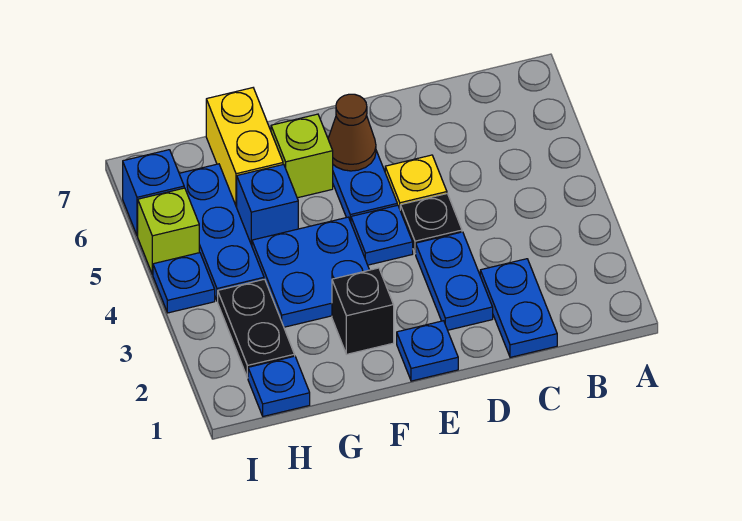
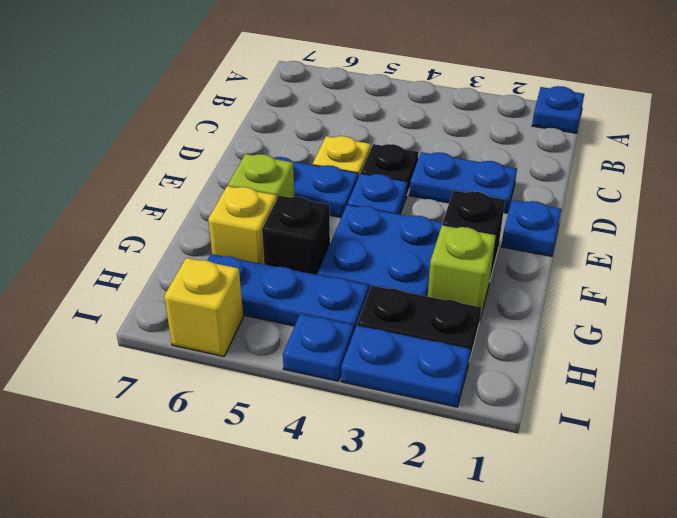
blue plate C1:C2 level 1 -> blue plate I2:I3 level 1
brown cone E6 level 2 -> none
blue brick G5 level 1 -> black brick G5 level 1
yellow brick G6:G7 level 1 -> yellow brick G6 level 1
blue plate H1 level 1 -> blue plate A1 level 1
lime brick I5 level 1 -> lime brick G2 level 1
blue brick I6 level 1 -> yellow brick I6 level 1

